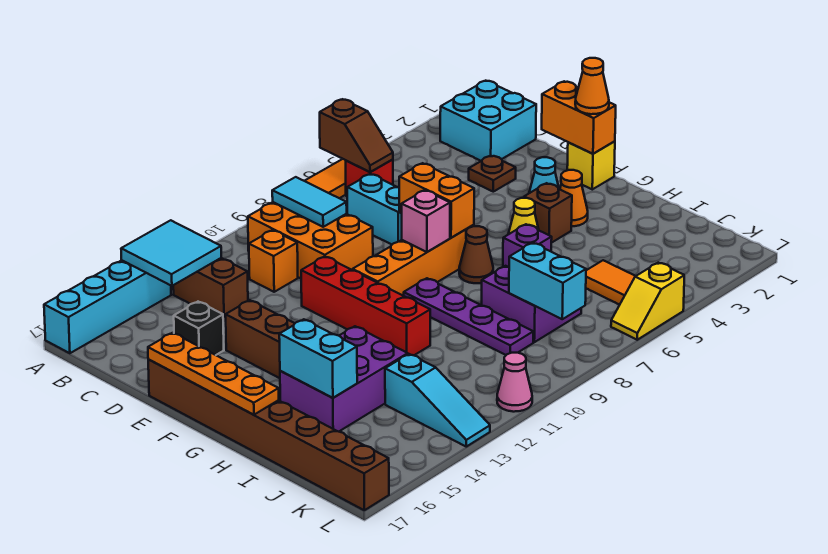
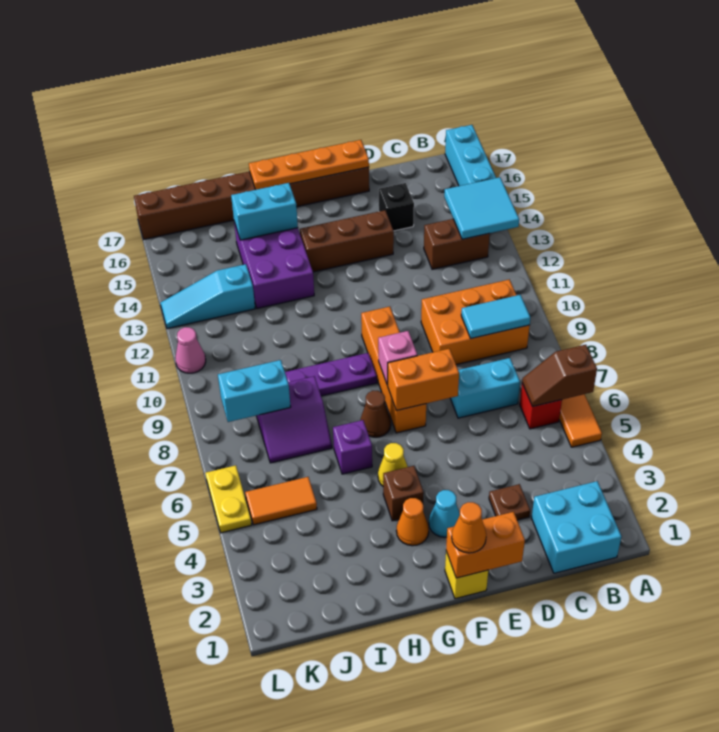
orange brick C11 level 1 -> none
red brick E11:H11 level 1 -> none
yellow slope L5:L6 level 1 top 5 -> yellow plate L5:L6 level 1

